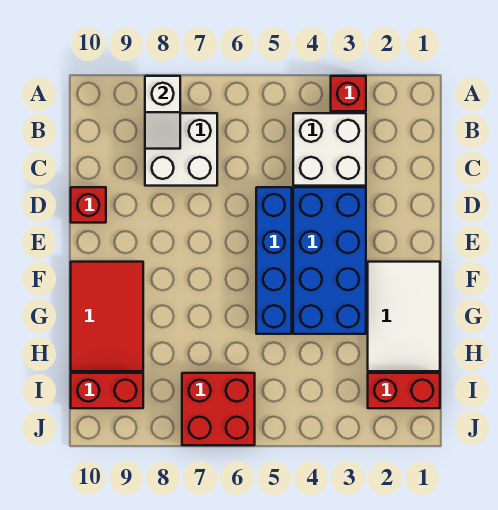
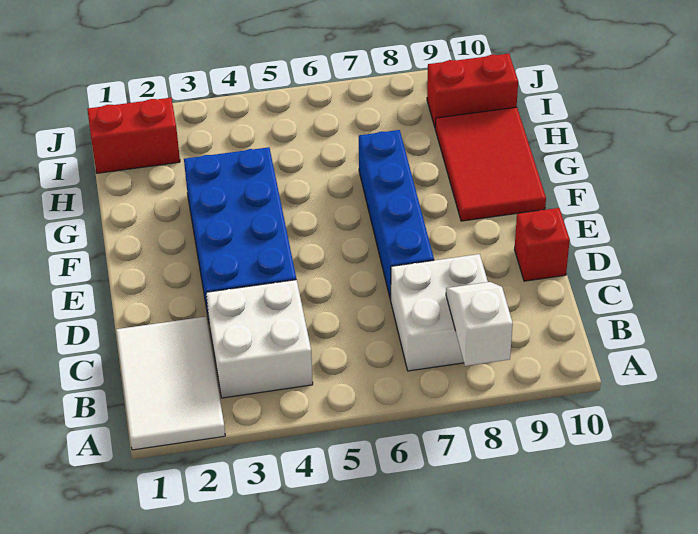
red brick A3 level 1 -> none
blue brick D5:G5 level 1 -> blue brick D7:G7 level 1
white tile F1:H2 level 1 -> white tile A1:C2 level 1
red brick I6:J7 level 1 -> none

